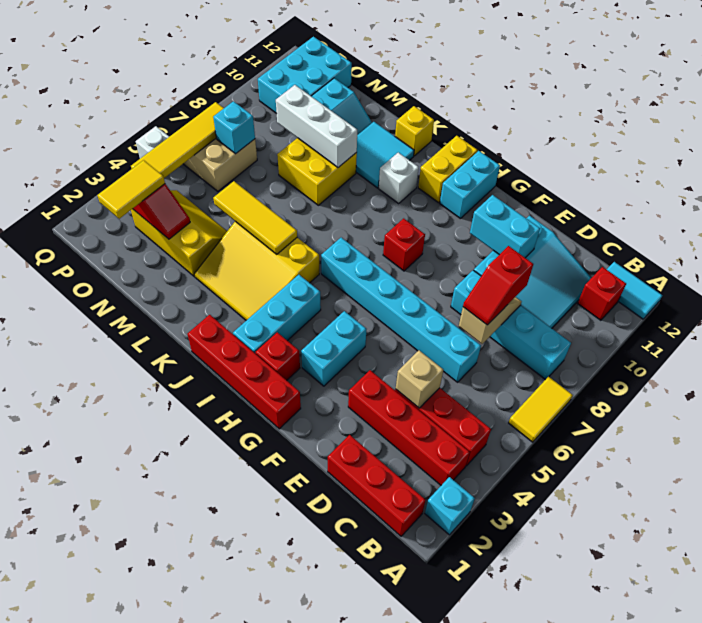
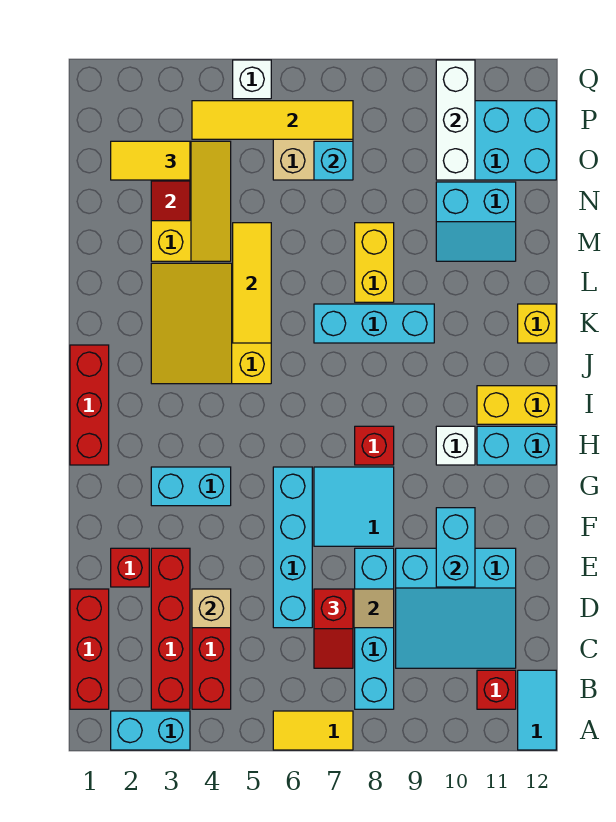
cyan brick A2 level 1 -> cyan brick A2:A3 level 1
cyan brick D6:I6 level 1 -> cyan brick D6:G6 level 1
red slope D7:D8 level 3 top 8 -> red slope C7:D7 level 3 top D
red brick G1:J1 level 1 -> red brick H1:J1 level 1
red brick H2 level 1 -> red brick E2 level 1
cyan brick I2:I4 level 1 -> cyan brick K7:K9 level 1
white brick J10 level 1 -> white brick H10 level 1
cyan tile K10:L11 level 1 -> cyan tile F7:G8 level 1
yellow brick L8:M9 level 1 -> yellow brick L8:M8 level 1
white brick L9:N9 level 2 -> white brick O10:Q10 level 2

